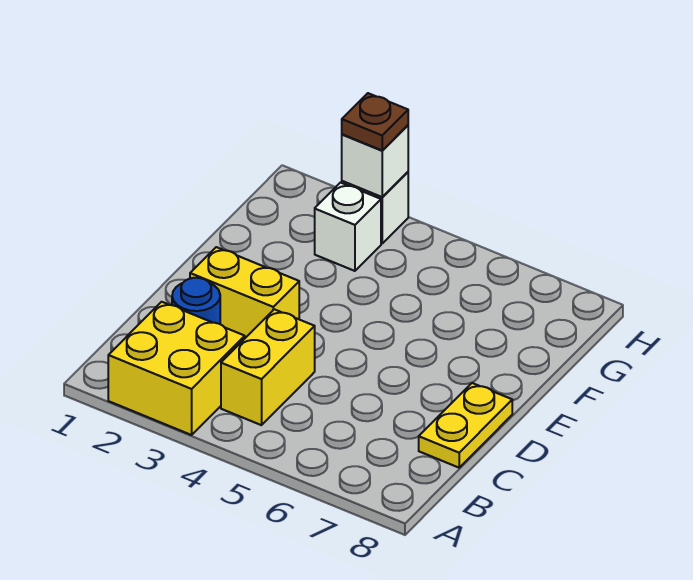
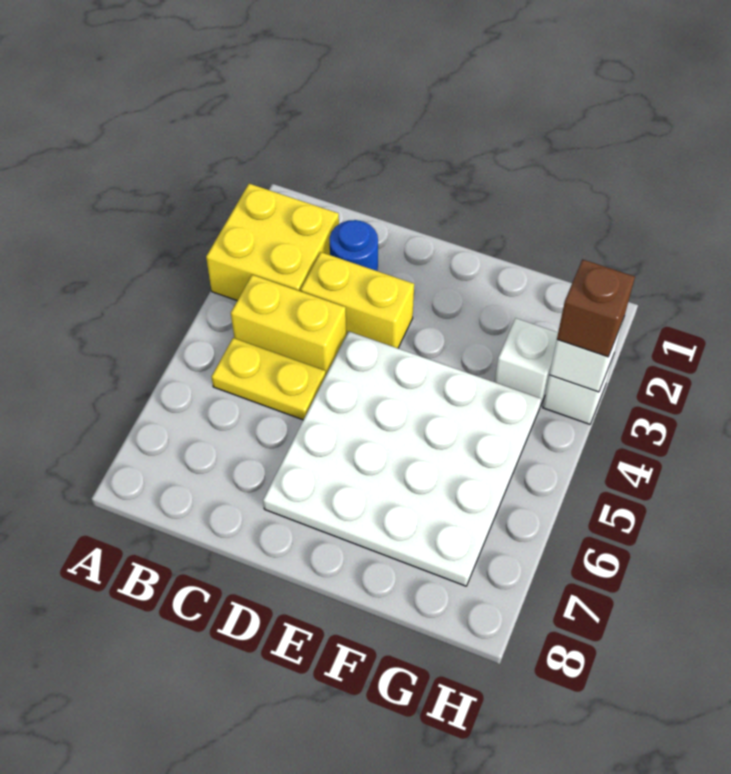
yellow plate C8:D8 level 1 -> yellow plate B5:C5 level 1
yellow brick D2:D3 level 1 -> yellow brick C3:D3 level 1
none -> white plate D4:G7 level 1
brown plate H3 level 3 -> brown brick H3 level 3

